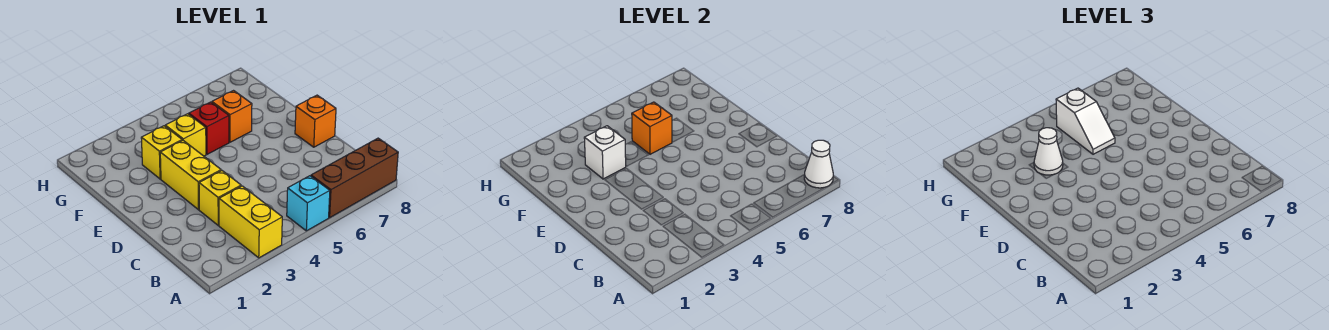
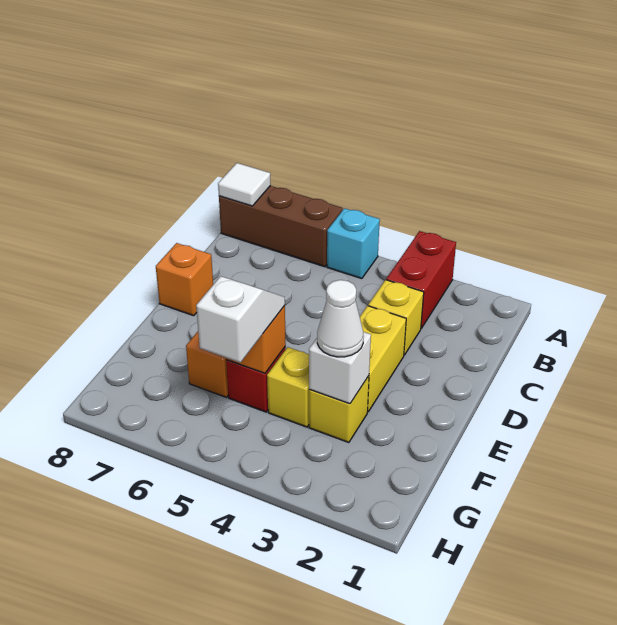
yellow brick A3:B3 level 1 -> red brick A3:B3 level 1
white cone A8 level 2 -> white tile A8 level 2

